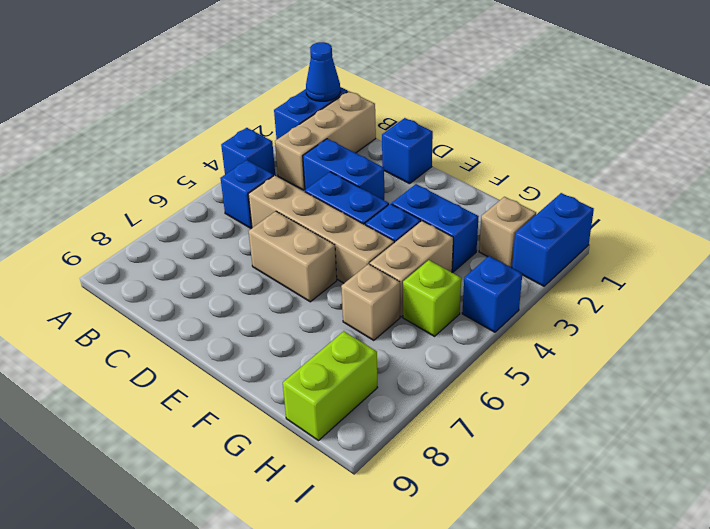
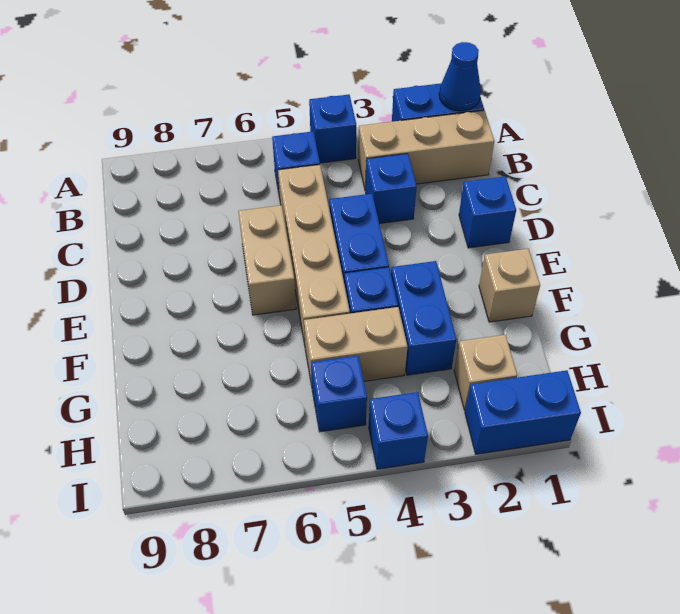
blue brick C3:D3 level 1 -> blue brick C3 level 1
tan brick G6 level 1 -> tan brick F1 level 1
lime brick H5 level 1 -> blue brick H5 level 1
lime brick H8:H9 level 1 -> none

